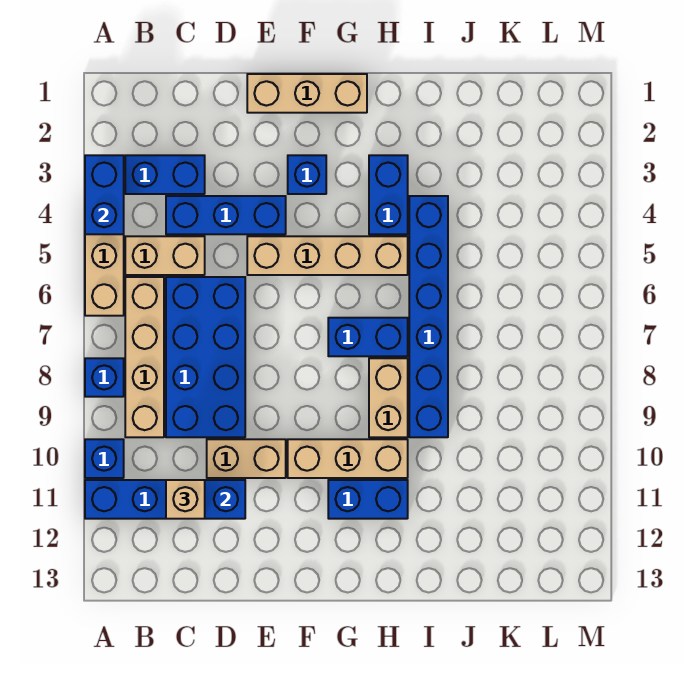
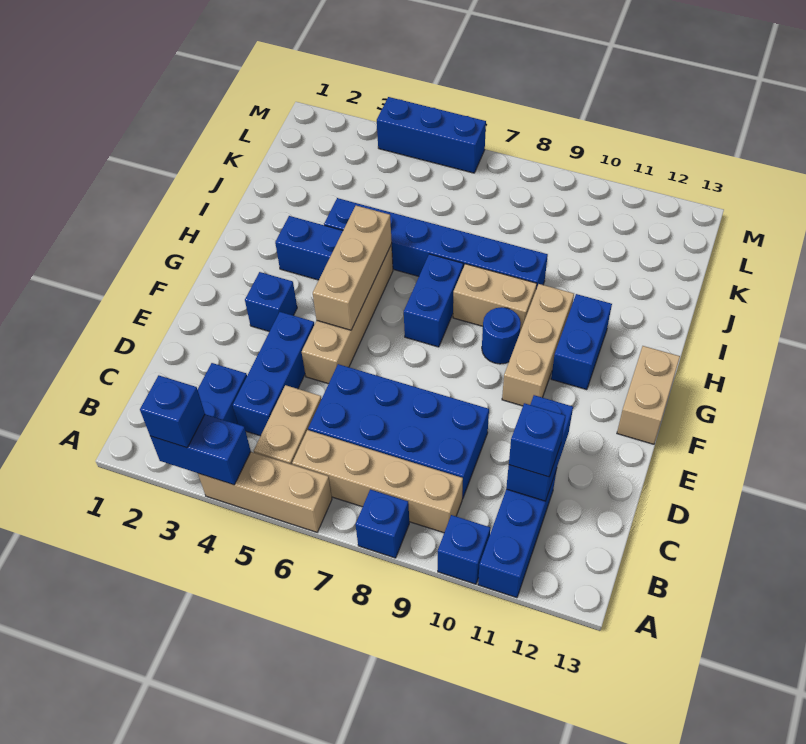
none -> blue brick A3 level 3
tan brick C11 level 3 -> blue brick C11 level 3
tan brick D10:E10 level 1 -> tan brick F13:G13 level 1
tan brick E1:G1 level 1 -> tan brick F5:H5 level 2
none -> blue round brick G9 level 1
none -> blue brick M4:M6 level 1

